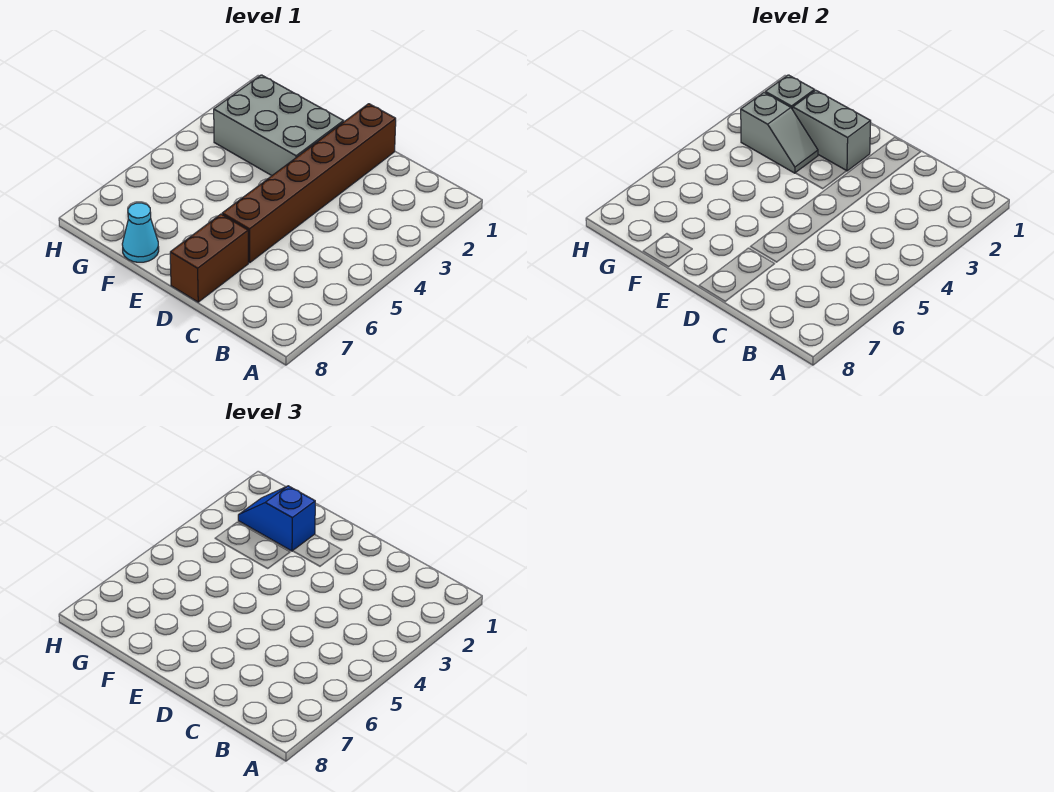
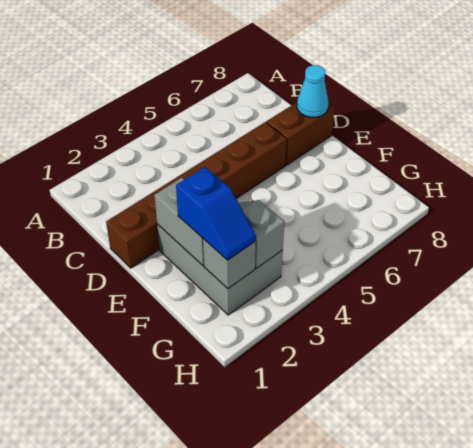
cyan cone F8 level 1 -> cyan cone D8 level 2

